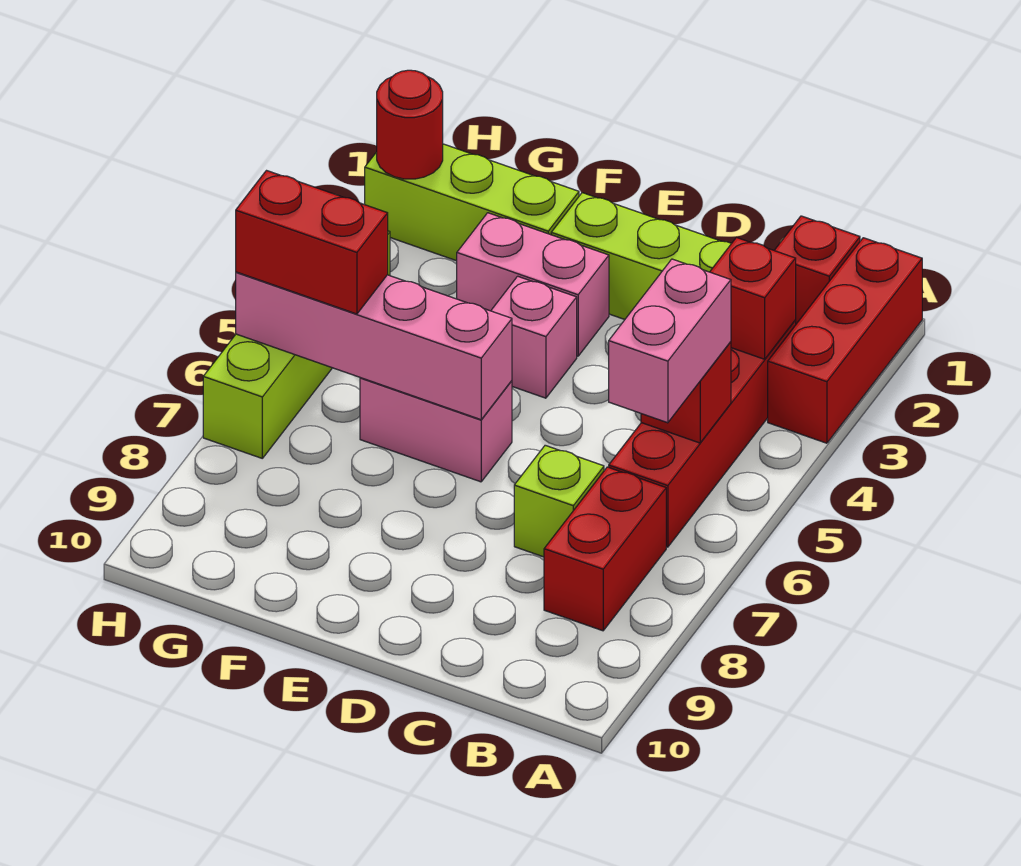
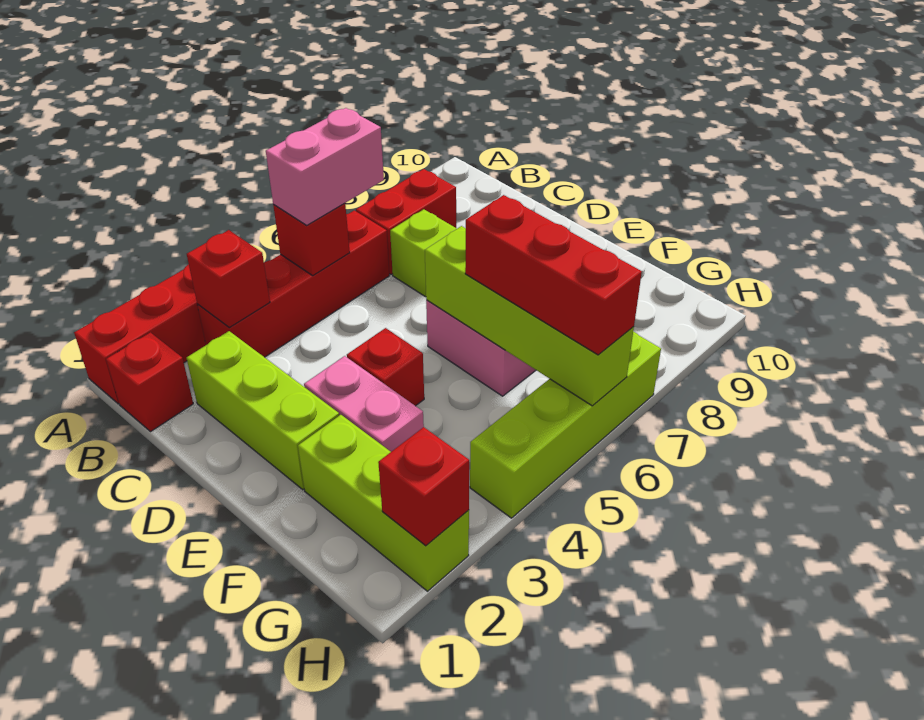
pink brick E4 level 1 -> red brick E4 level 1
pink brick E6:H6 level 2 -> lime brick E6:H6 level 2
red brick G6:H6 level 3 -> red brick F6:H6 level 3
red round brick H2 level 2 -> red brick H2 level 2

